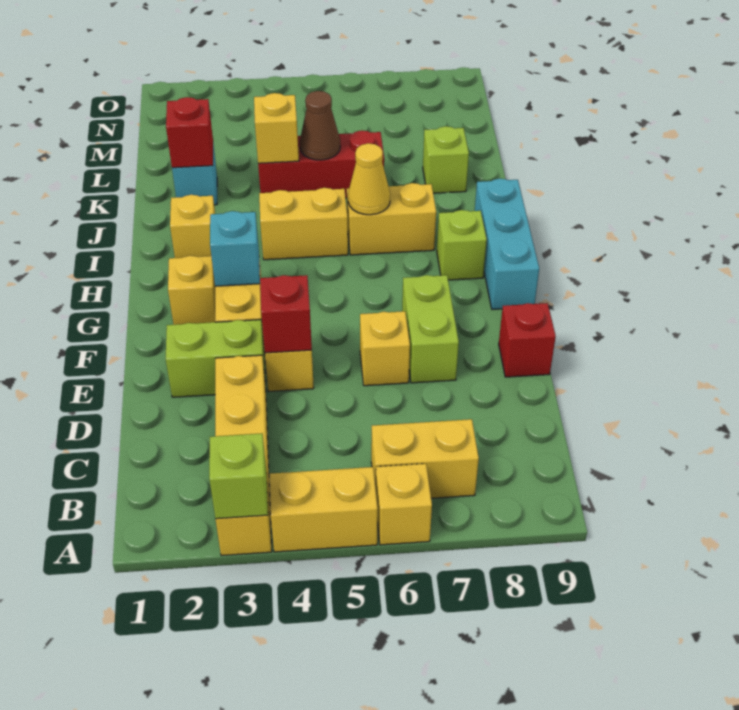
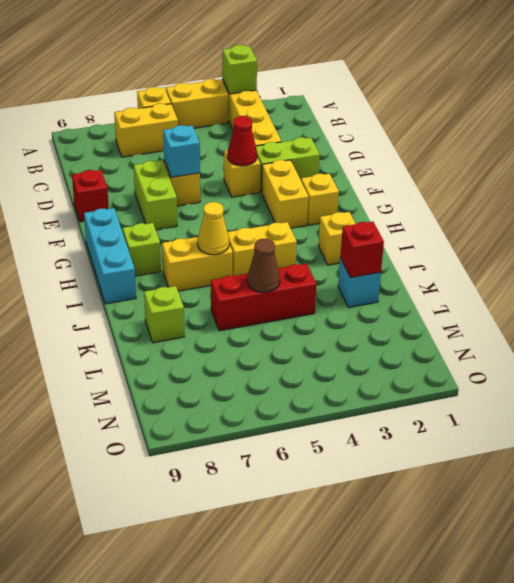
red brick E4 level 2 -> red cone E4 level 2
cyan brick G3 level 2 -> cyan brick E6 level 2
yellow brick K4 level 2 -> none

